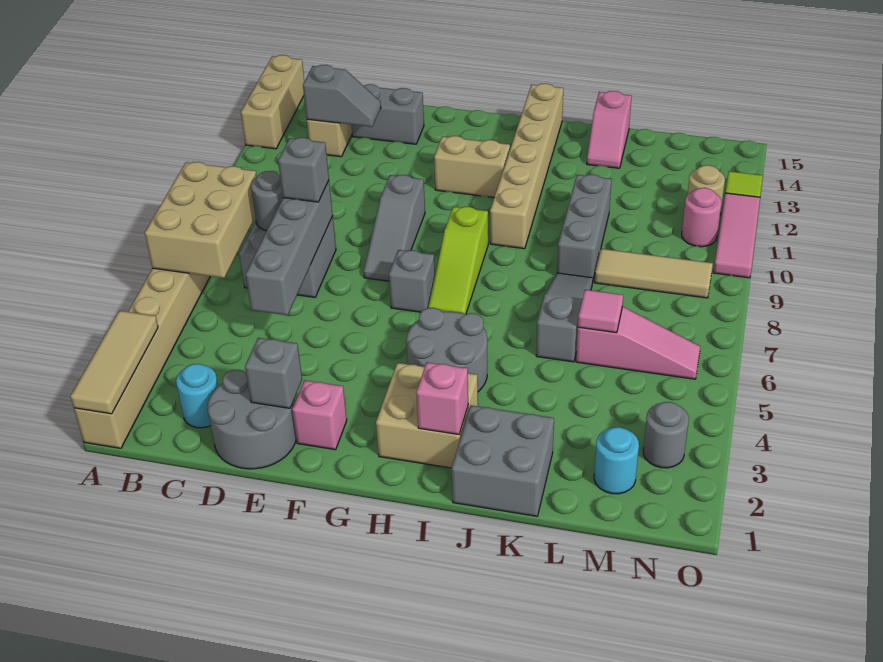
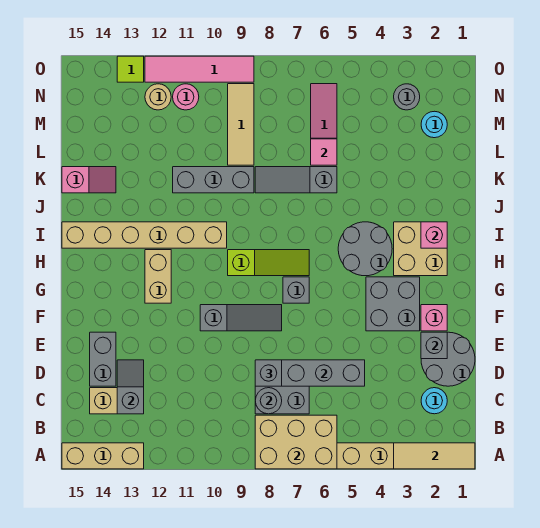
grey brick J1:K2 level 1 -> grey brick F3:G4 level 1
pink tile O10:O12 level 1 -> pink tile O9:O12 level 1

